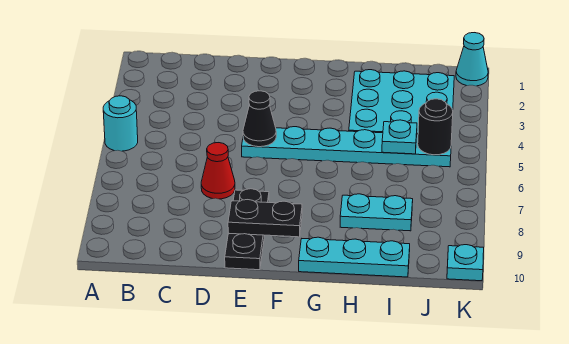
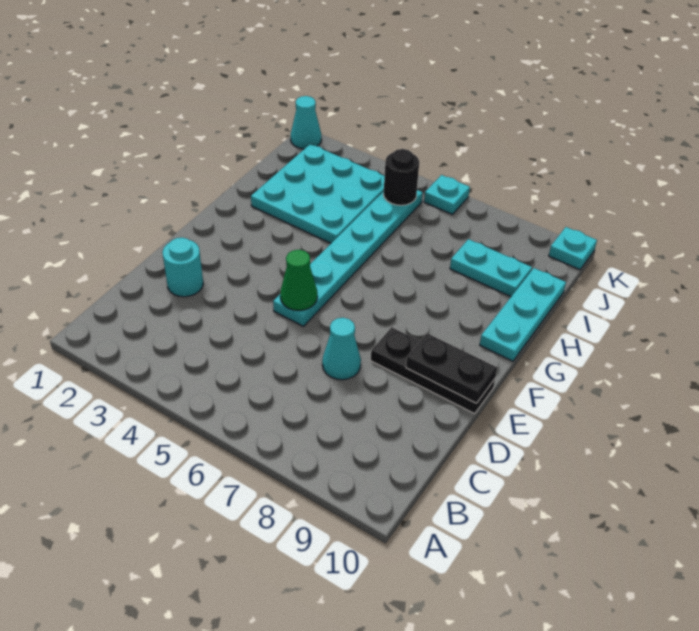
cyan round brick A5 level 1 -> cyan round brick D2 level 1
red cone D7 level 1 -> cyan cone D7 level 1
black cone E5 level 2 -> green cone E5 level 2
black plate E9:F9 level 2 -> black plate E9:E10 level 2
cyan plate H8:I8 level 1 -> cyan plate I8:I9 level 1
cyan plate I5 level 2 -> cyan plate K6 level 1

